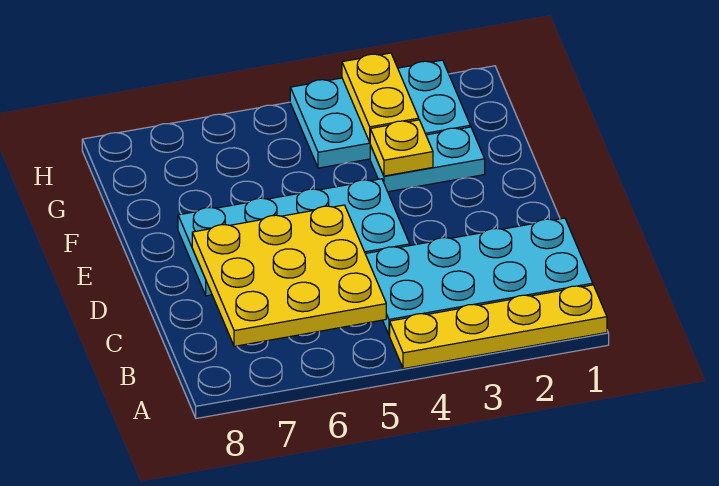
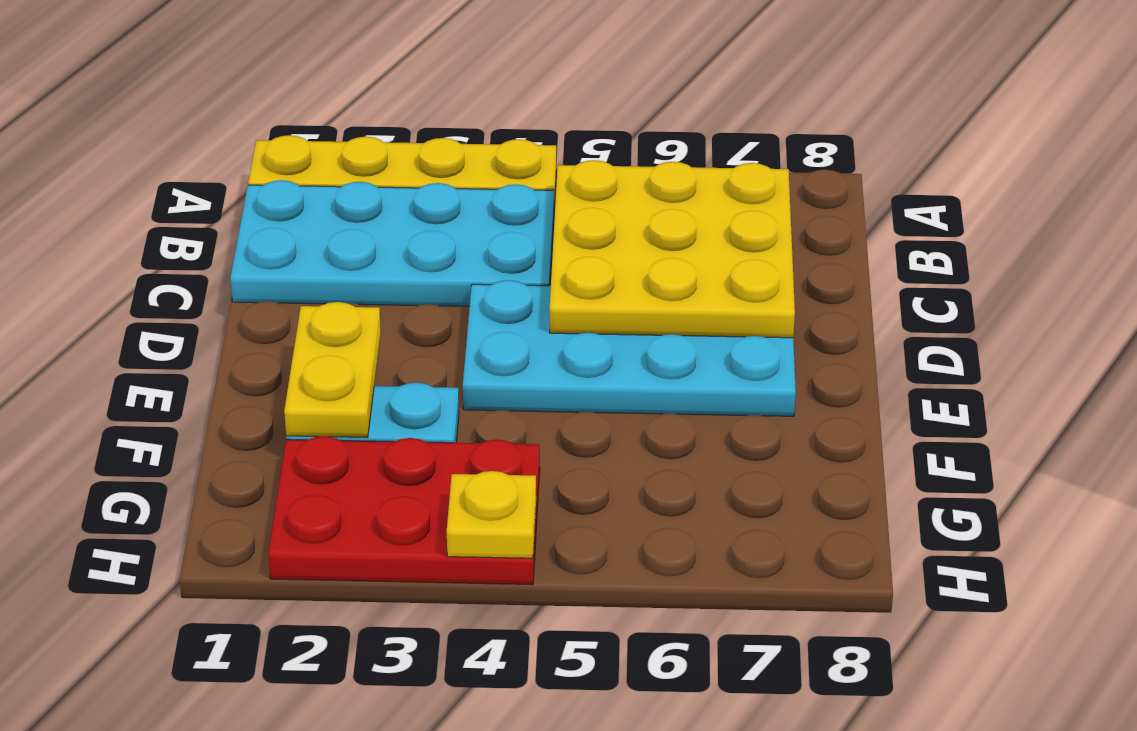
yellow plate F3 level 2 -> yellow plate H4 level 2
cyan plate G2:H4 level 1 -> red plate G2:H4 level 1
yellow plate G3:H3 level 2 -> yellow plate E2:F2 level 2

